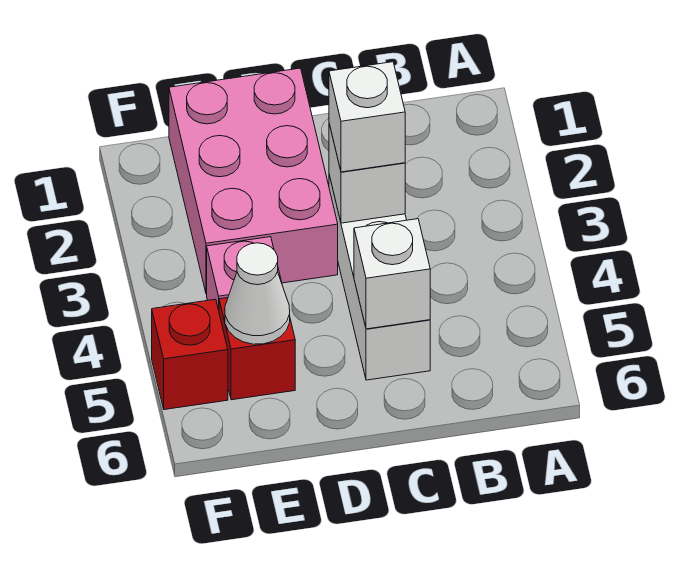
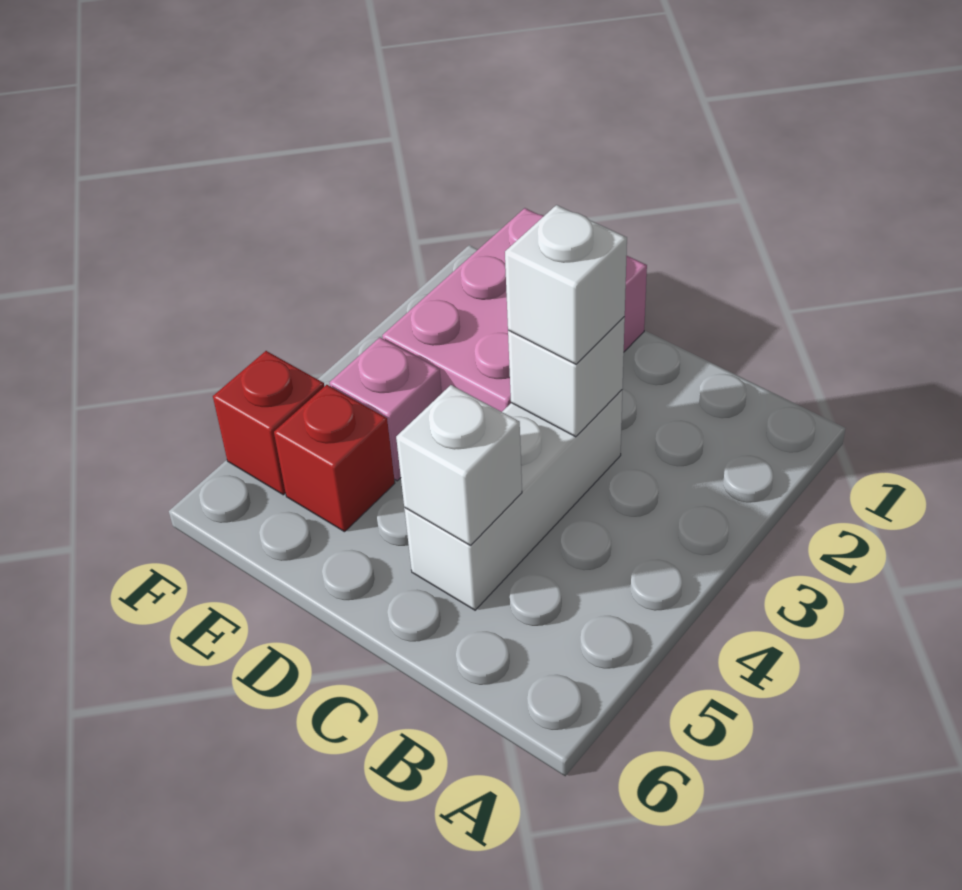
white cone E5 level 2 -> none

